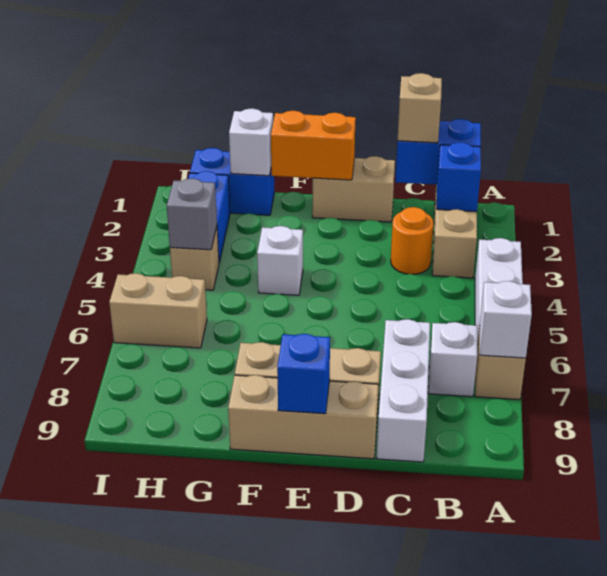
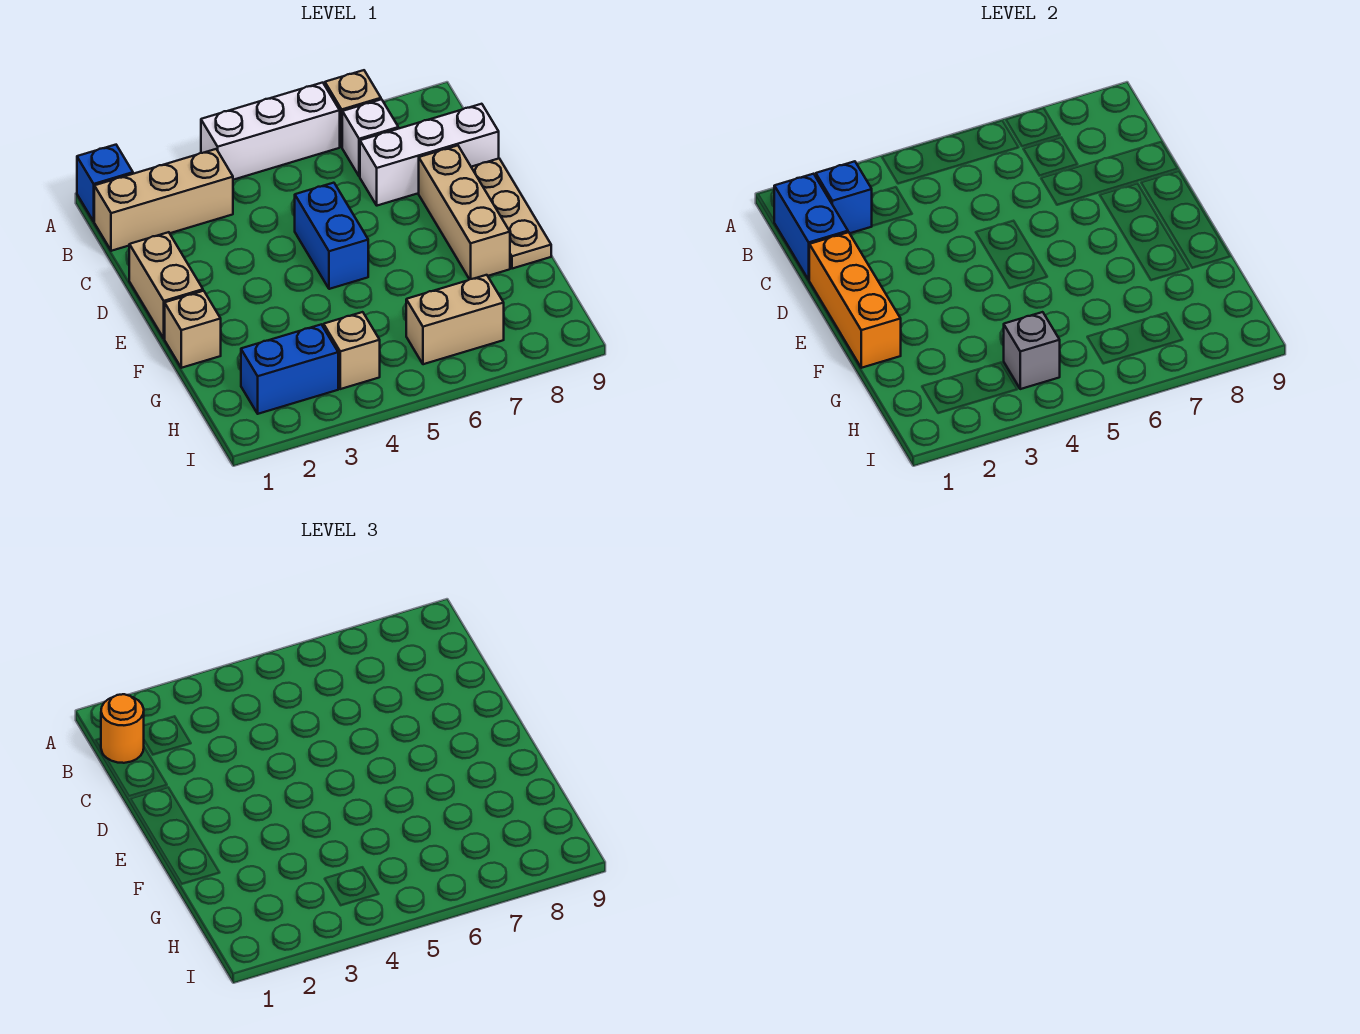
white brick A7 level 2 -> none
tan brick C1 level 3 -> tan brick F1 level 1
orange round brick C3 level 1 -> orange round brick B1 level 3
tan brick D9:F9 level 1 -> tan plate D9:F9 level 1
orange brick E1:F1 level 2 -> orange brick D1:F1 level 2
blue brick E9 level 2 -> blue brick A1 level 1
white brick F4 level 1 -> none
blue brick G1:H1 level 1 -> blue brick D5:E5 level 1
white brick G1 level 2 -> none
tan brick H6:I6 level 1 -> tan brick H6:H7 level 1

